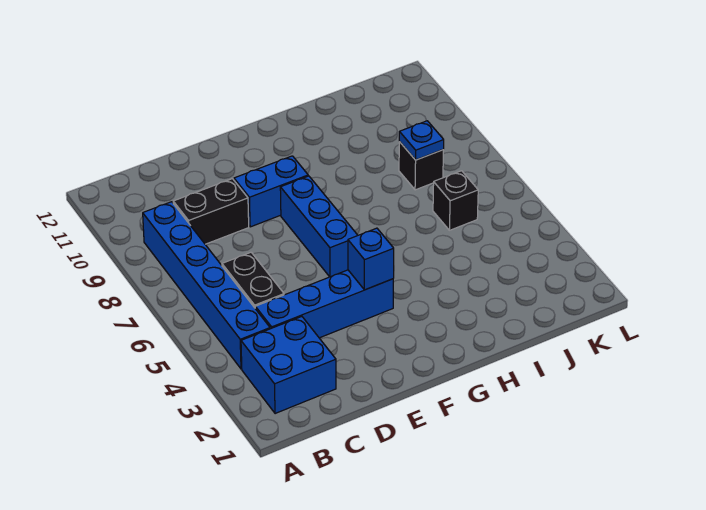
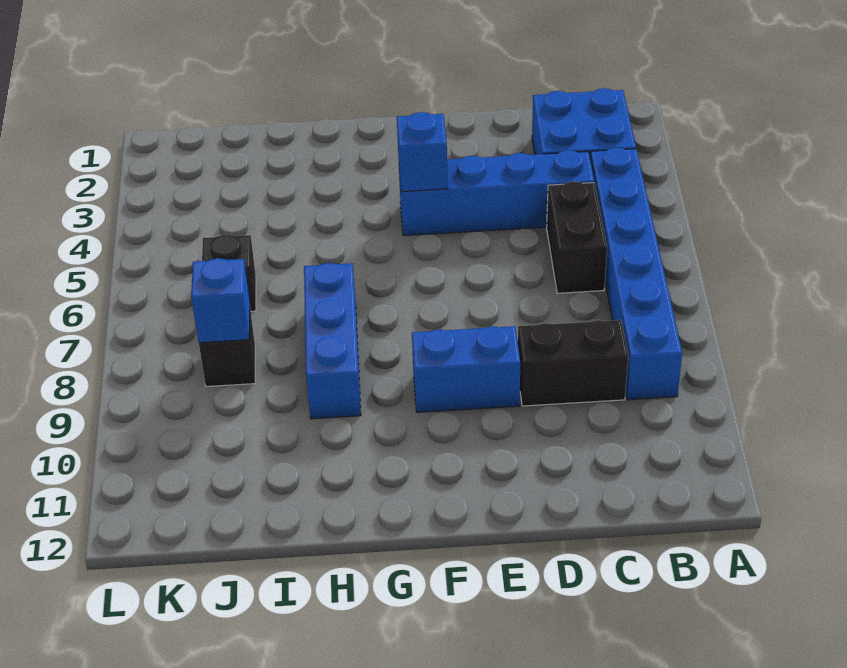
blue brick F6:F8 level 1 -> blue brick H7:H9 level 1
blue plate J8 level 2 -> blue brick J8 level 2

